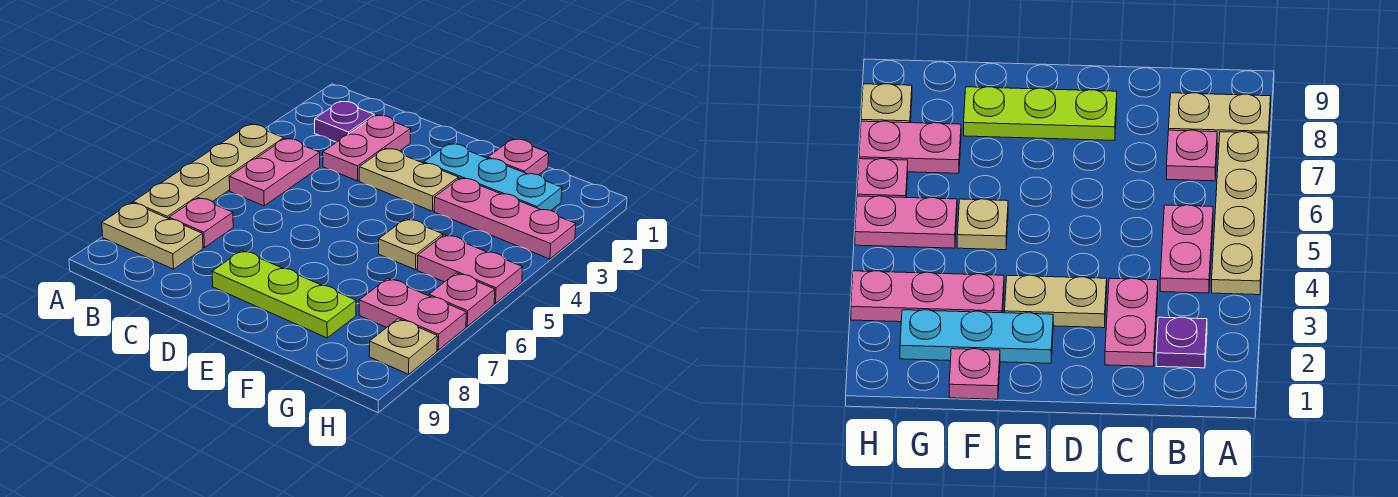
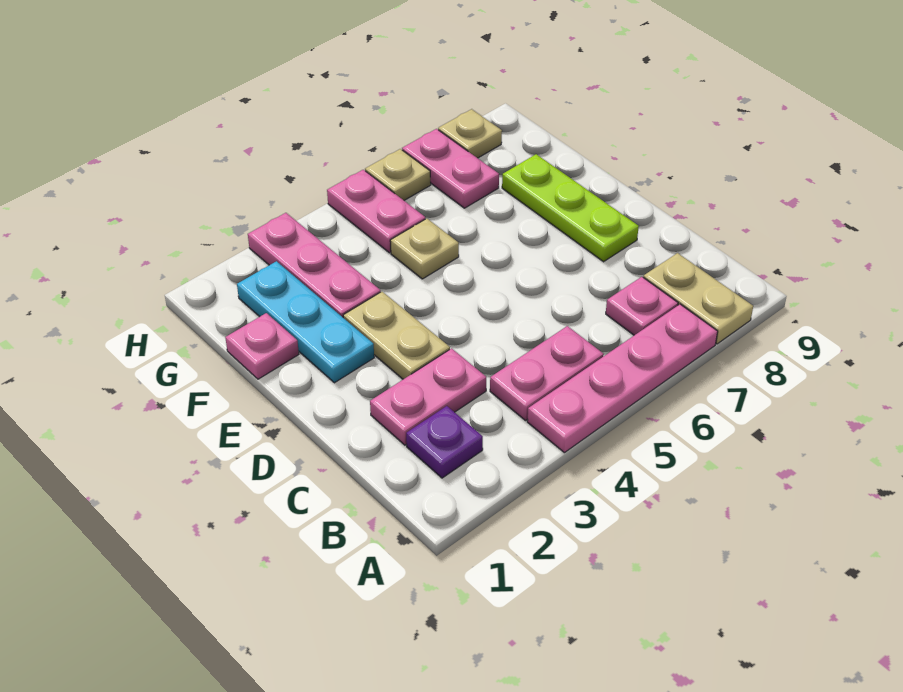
tan plate A4:A7 level 1 -> pink plate A4:A7 level 1
pink plate H6 level 1 -> tan plate H6 level 1

